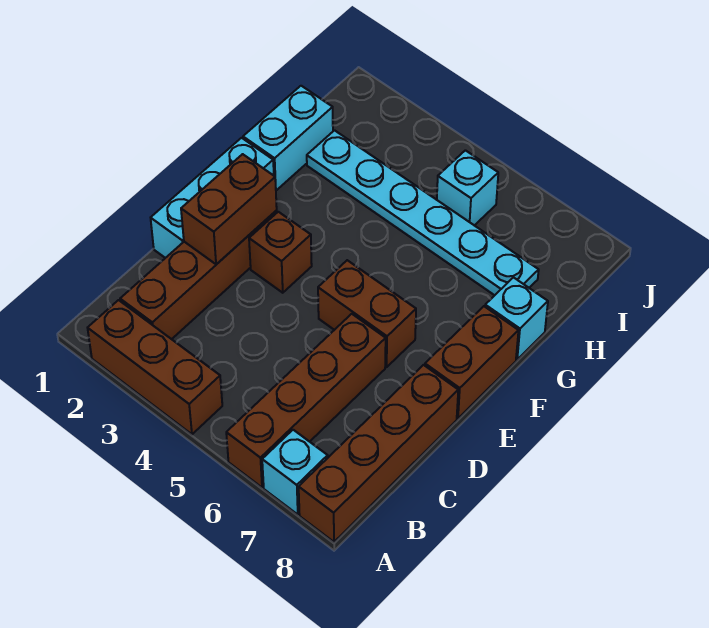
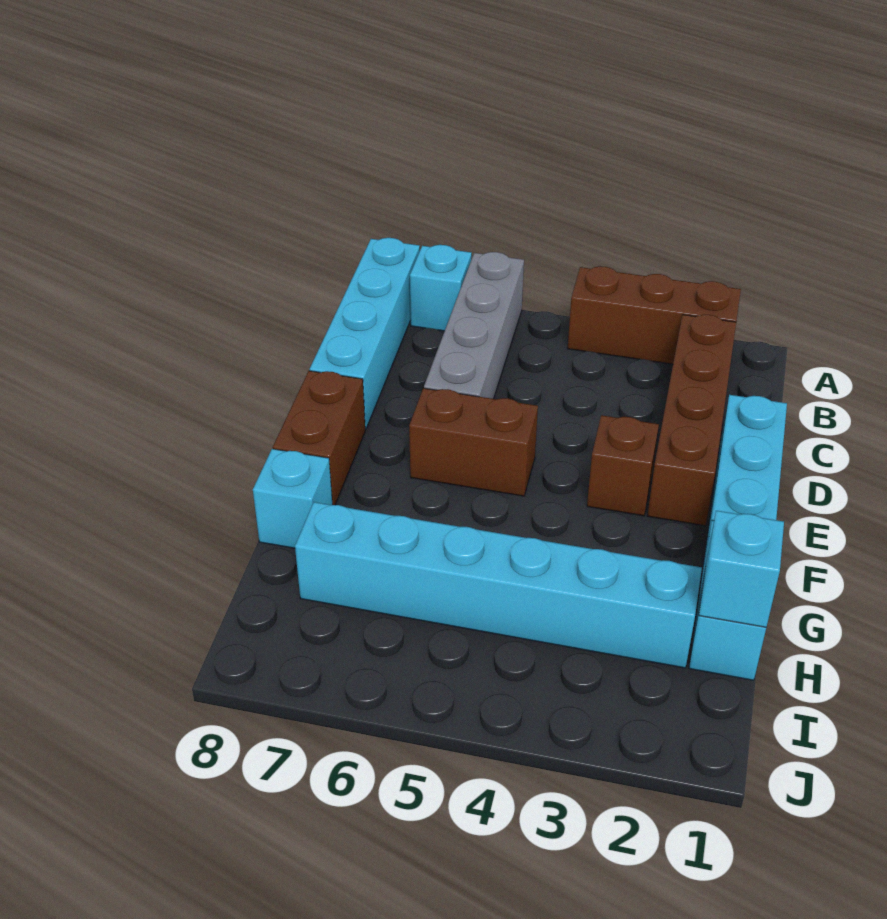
brown brick A6:D6 level 1 -> grey brick A6:D6 level 1
brown brick A8:D8 level 1 -> cyan brick A8:D8 level 1
brown brick D2:E2 level 2 -> none
cyan plate H2:H7 level 1 -> cyan brick H2:H7 level 1
cyan brick I5 level 1 -> cyan brick H1 level 2

